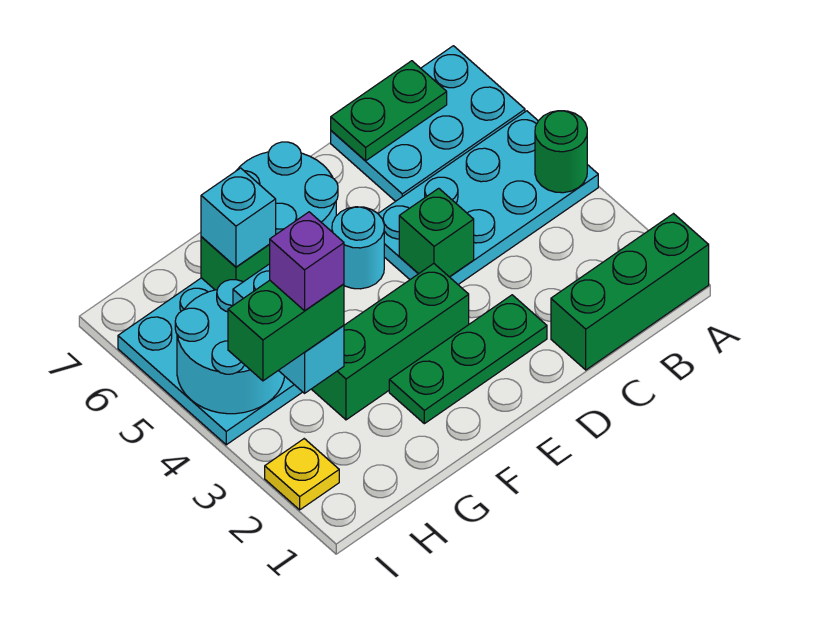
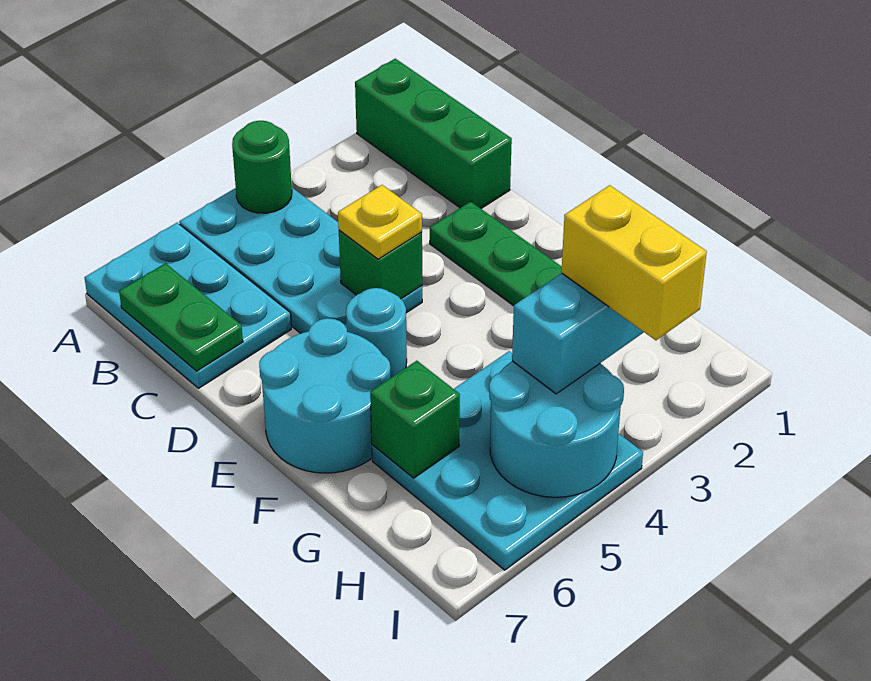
green brick E3:G3 level 1 -> none
cyan brick G6 level 3 -> none
green brick H3:I3 level 4 -> yellow brick H3:I3 level 4
purple brick H3 level 5 -> none
yellow plate I2 level 1 -> yellow plate D4 level 3

